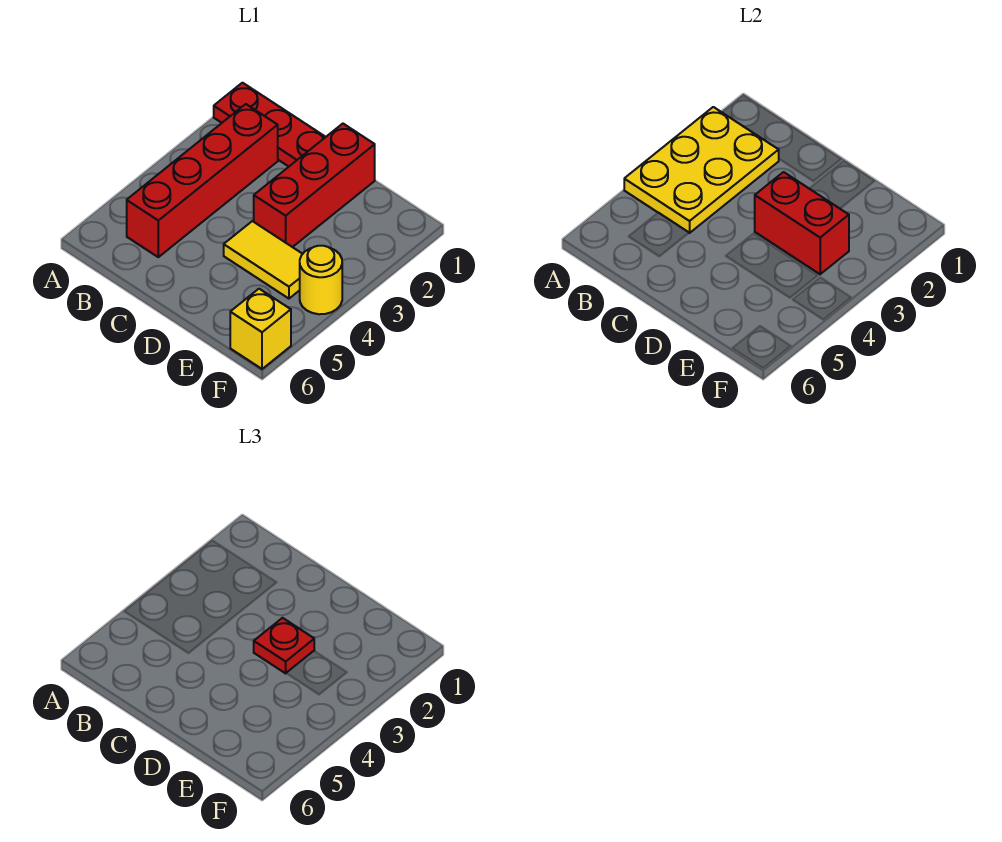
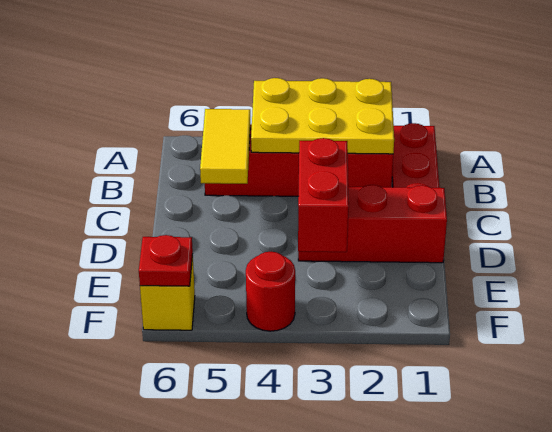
red plate D3 level 3 -> red plate F6 level 2
yellow tile D4:E4 level 1 -> yellow tile B5:C5 level 2
yellow round brick F4 level 1 -> red round brick F4 level 1

